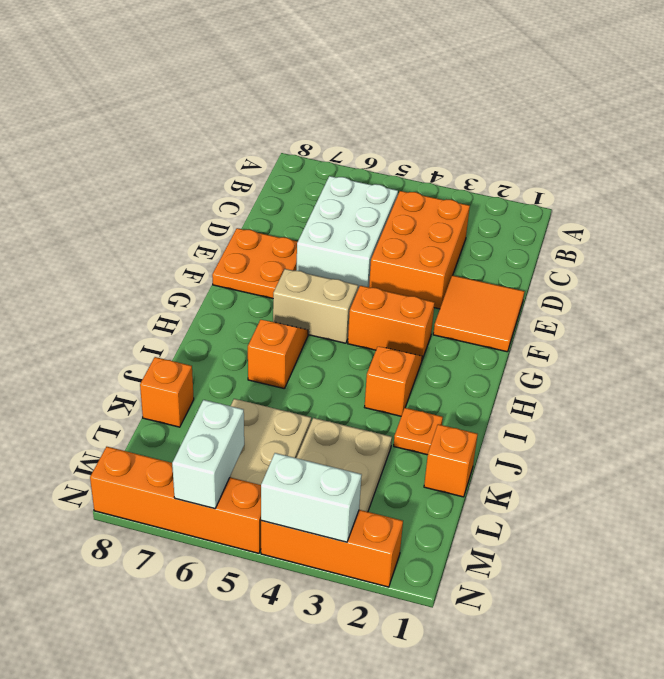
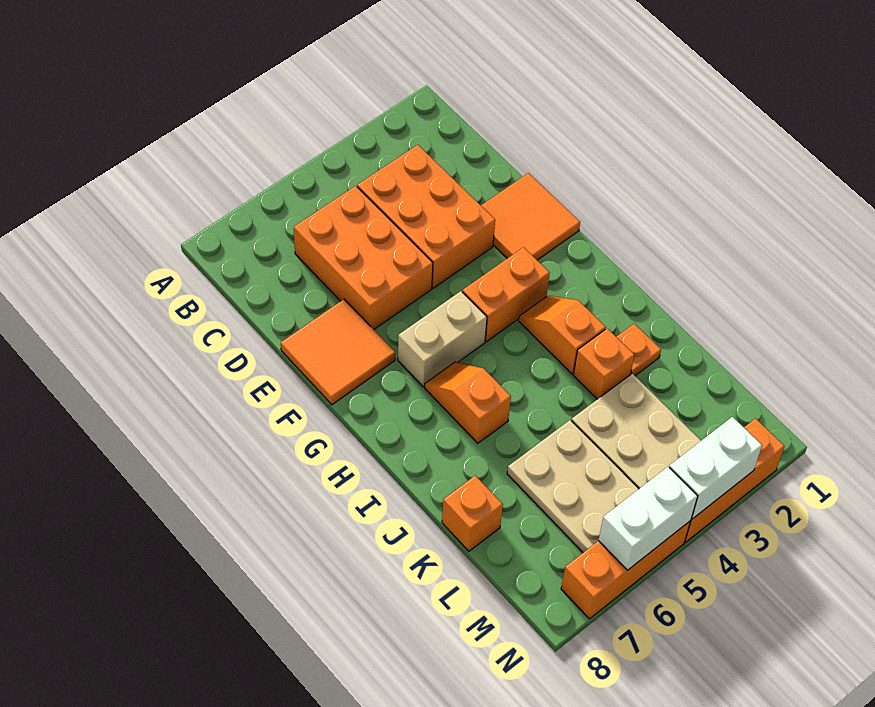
white brick C5:E6 level 1 -> orange brick C5:E6 level 1
orange plate E7:F8 level 1 -> orange tile E7:F8 level 1
orange brick K1 level 1 -> orange brick J3 level 1
white brick M6:N6 level 2 -> white brick N5:N6 level 2
orange brick N5:N8 level 1 -> orange brick N5:N7 level 1

